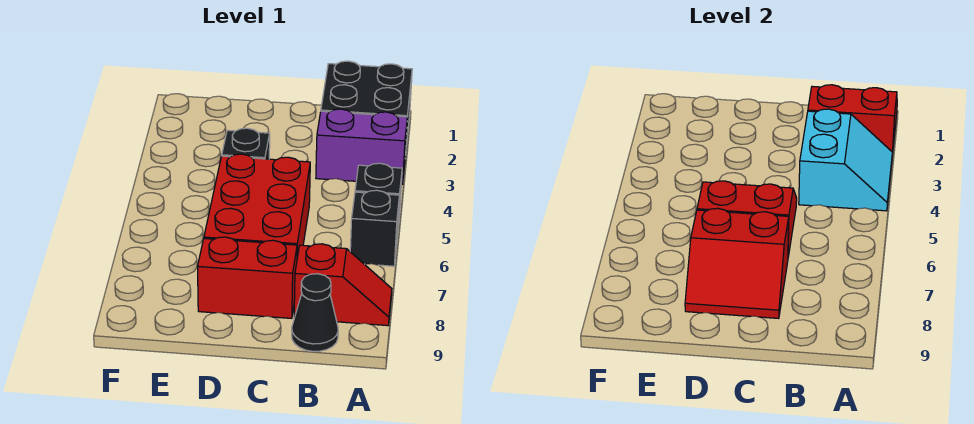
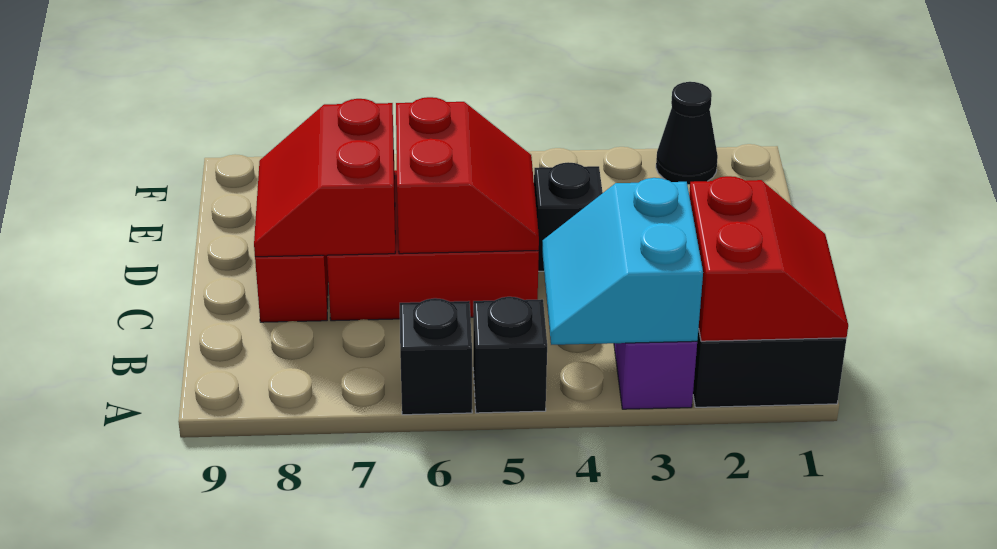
cyan slope A3:B4 level 2 top B -> cyan slope A3:B4 level 2 top 3
red slope A8:B8 level 1 top B -> none
black cone B9 level 1 -> black cone F2 level 1

